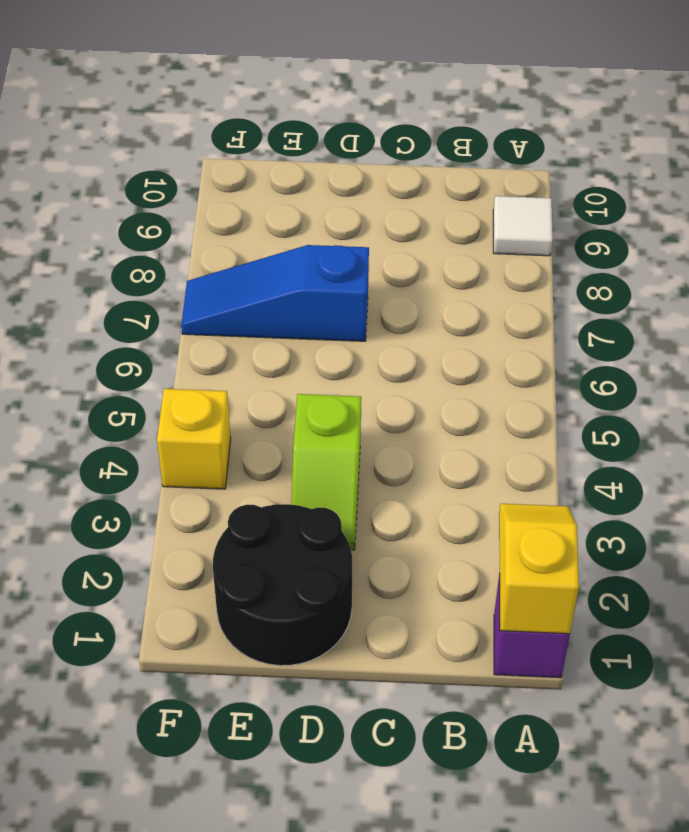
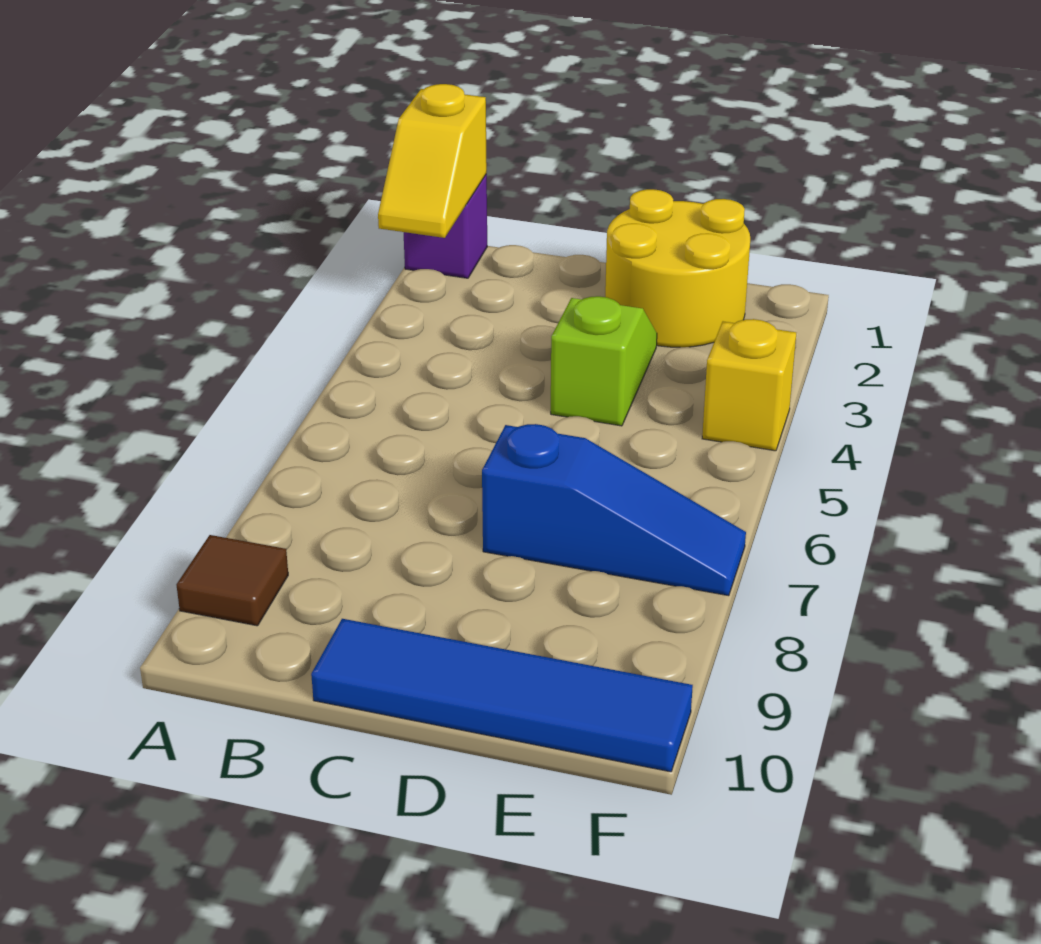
white tile A9 level 1 -> brown tile A9 level 1
none -> blue tile C10:F10 level 1
black round brick D1:E2 level 1 -> yellow round brick D1:E2 level 1

